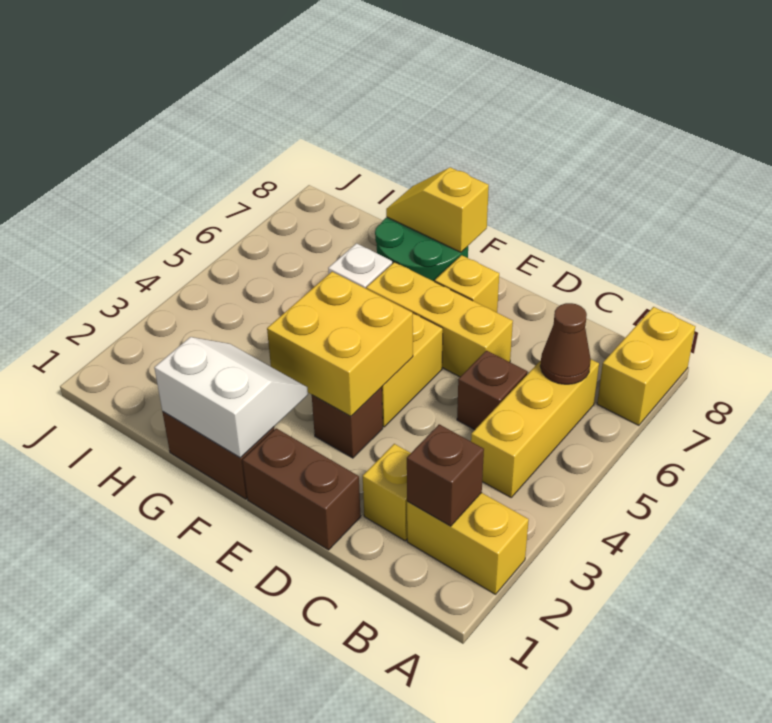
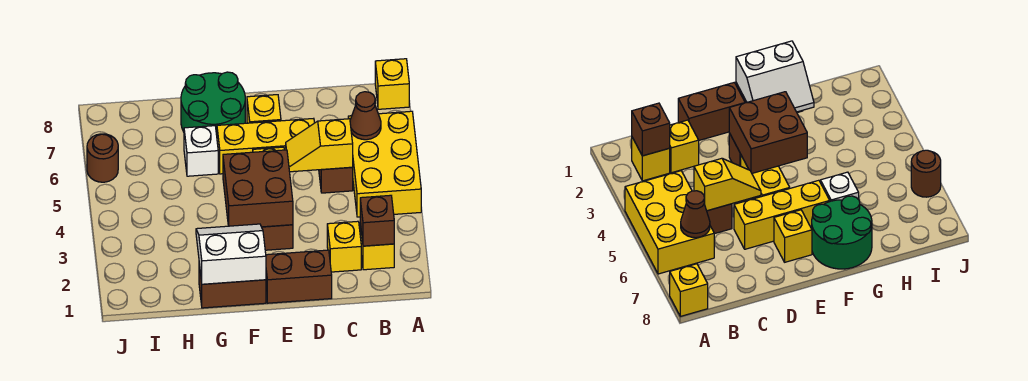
yellow brick A2:B2 level 1 -> yellow brick B2 level 1
yellow brick A7:A8 level 1 -> yellow brick A8 level 1
yellow brick B4:B6 level 1 -> yellow brick A4:B6 level 1
yellow brick E3:F4 level 2 -> brown brick E3:F4 level 2
yellow slope F8:G8 level 2 top F -> yellow slope C5:D5 level 2 top C
none -> brown round brick J6 level 1

